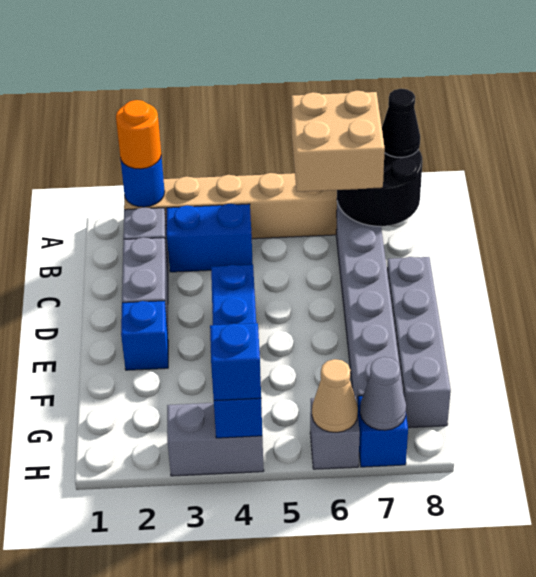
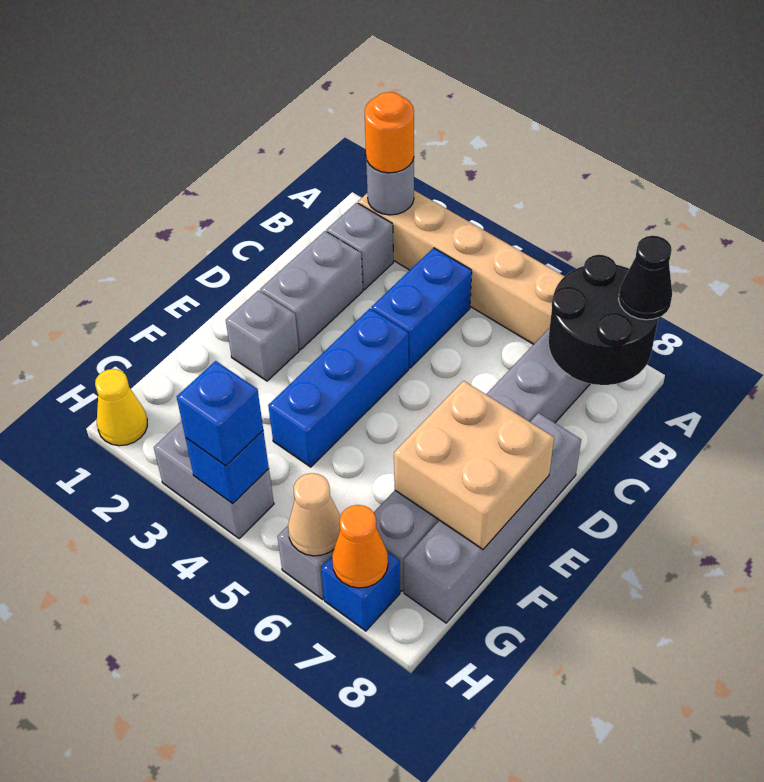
blue round brick A2 level 2 -> grey round brick A2 level 2
tan brick A6:B7 level 3 -> tan brick E7:F8 level 2
blue brick B3:B4 level 1 -> blue brick B4:C4 level 1
blue brick E2 level 1 -> grey brick E2 level 1
none -> yellow cone H1 level 1
grey cone H7 level 2 -> orange cone H7 level 2

